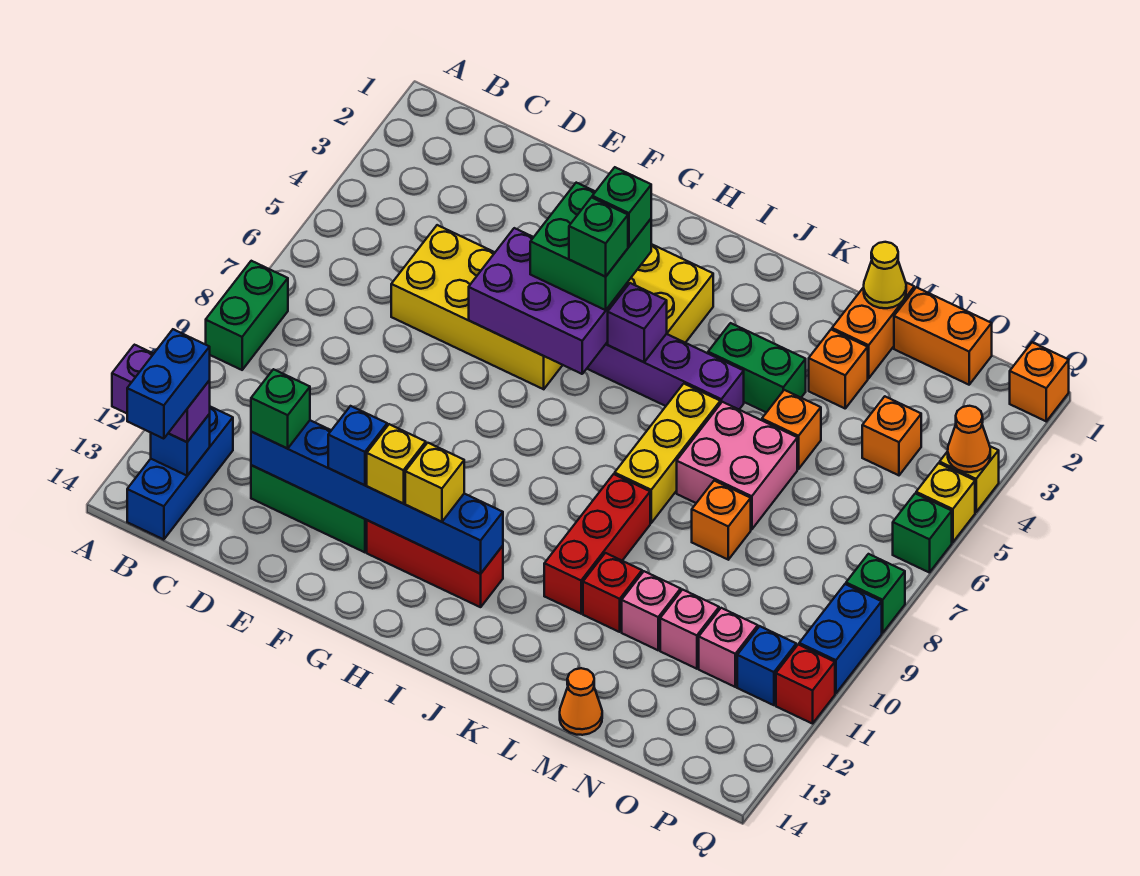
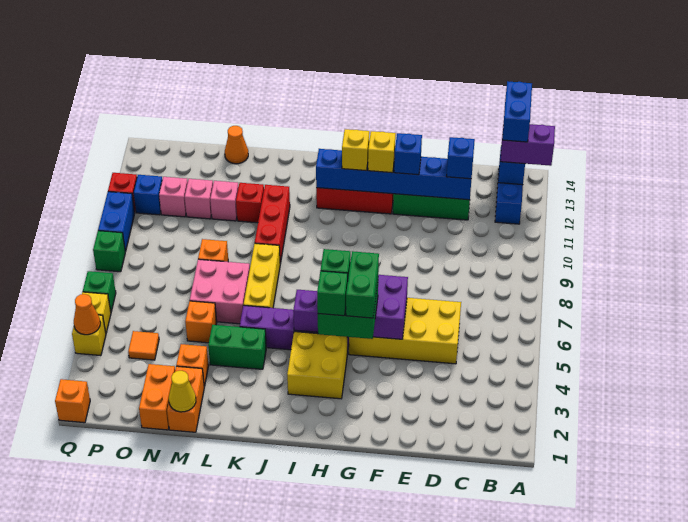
green brick A8:A9 level 1 -> green brick G4:G5 level 4
green brick D12 level 3 -> blue brick D12 level 3
orange brick N1:O1 level 1 -> orange brick N1:N2 level 1
orange brick O4 level 1 -> orange tile O4 level 1

